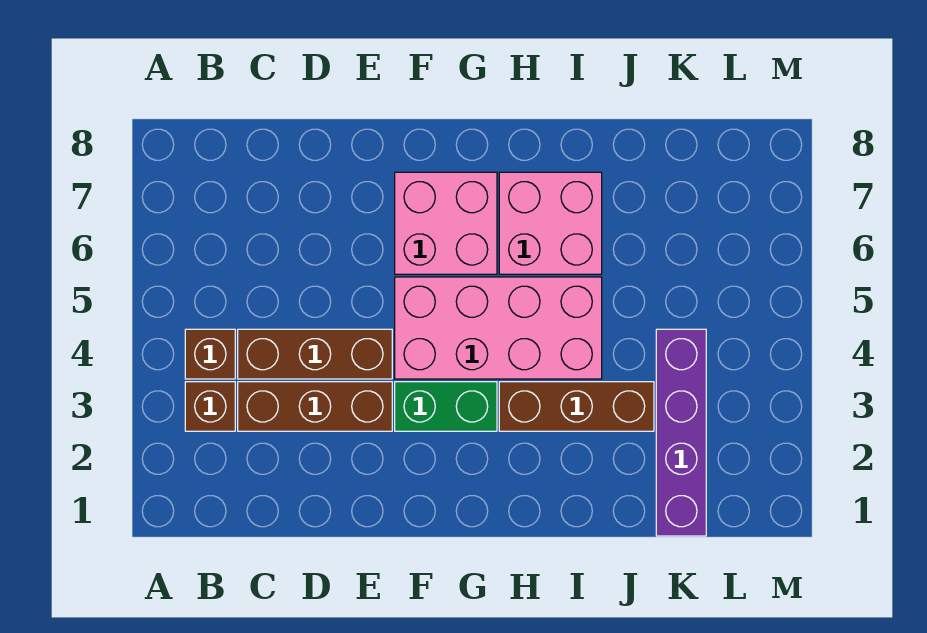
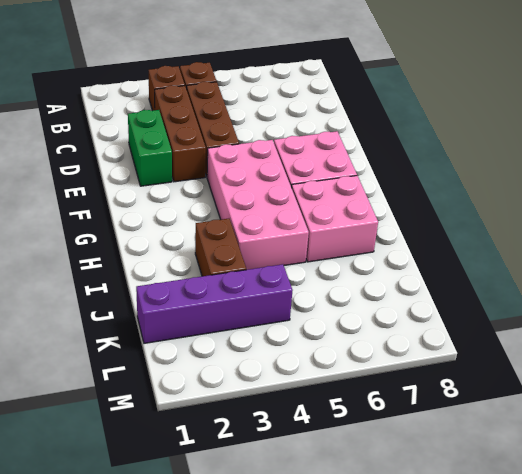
green brick F3:G3 level 1 -> green brick D2:E2 level 1
brown brick H3:J3 level 1 -> brown brick I3:J3 level 1

